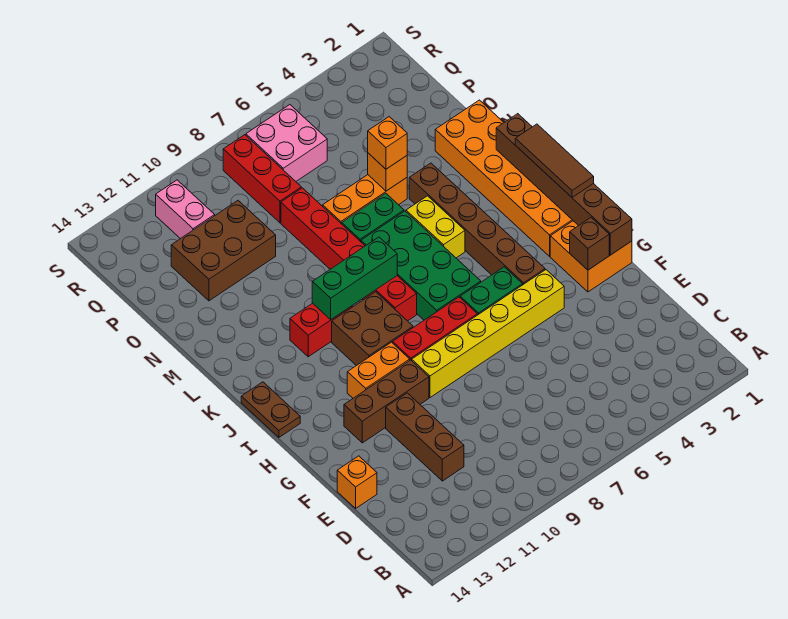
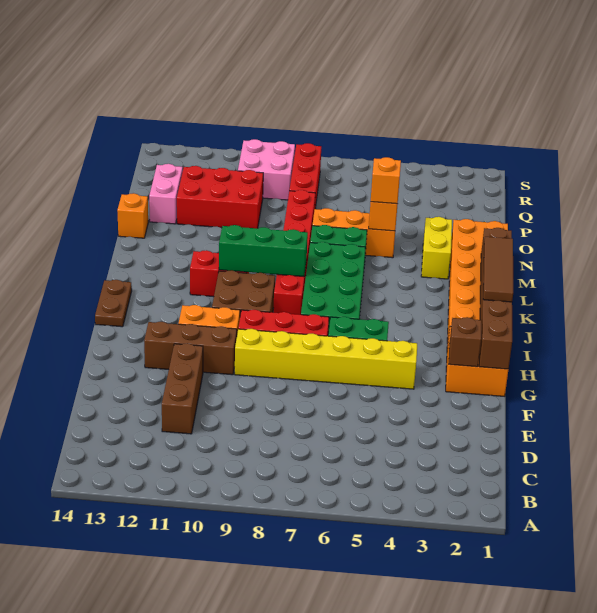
orange brick E14 level 1 -> orange brick N14 level 1
brown brick H4:M4 level 1 -> none
yellow brick K5:L5 level 1 -> yellow brick M3:N3 level 1
brown brick O10:P12 level 1 -> red brick O10:P12 level 1
pink brick Q6:R7 level 1 -> pink brick Q9:R10 level 1
pink brick Q11:R11 level 1 -> pink brick O13:P13 level 1

